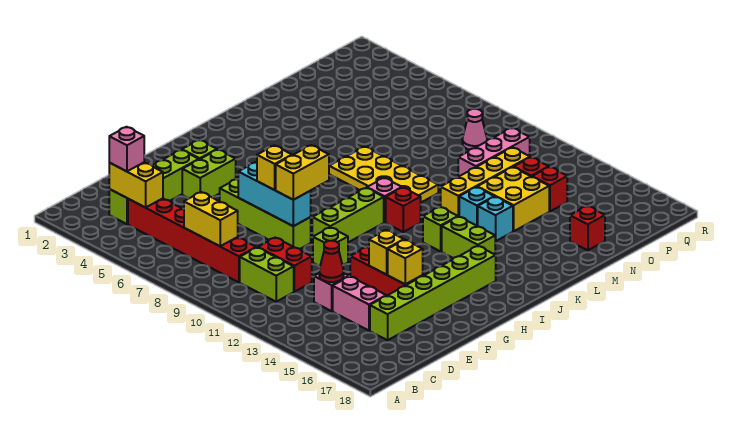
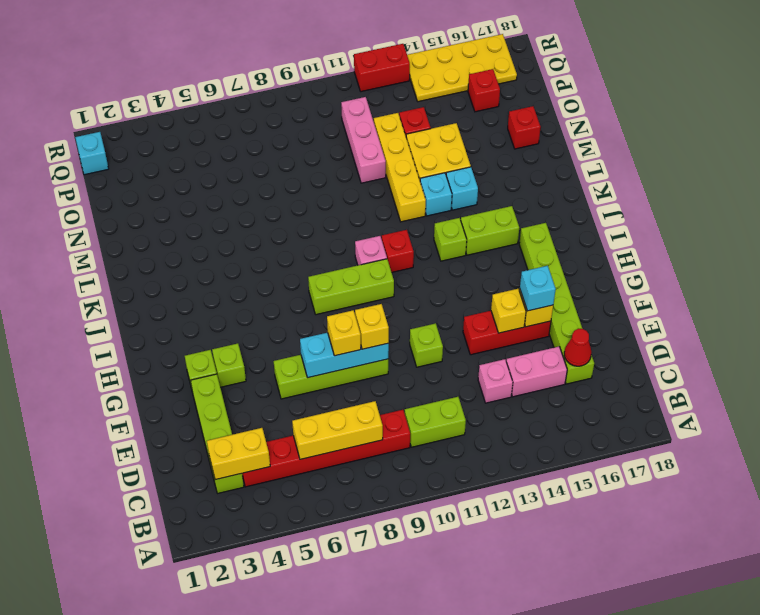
pink brick C3 level 3 -> none
yellow brick C7:C8 level 2 -> yellow brick C6:C8 level 2
red brick D10:D11 level 1 -> red brick R12:R13 level 1
red cone D13 level 2 -> red cone D16 level 2
lime brick F4:G4 level 1 -> lime brick G4 level 1
yellow brick F9:G9 level 3 -> yellow brick F9 level 3
none -> cyan brick F15 level 3
lime brick G10:I10 level 1 -> lime brick I8:I10 level 1
yellow plate K7:L10 level 1 -> yellow plate Q14:R17 level 1
red brick O14 level 1 -> red brick P16 level 1
pink cone P9 level 1 -> none
none -> cyan brick Q1 level 1

